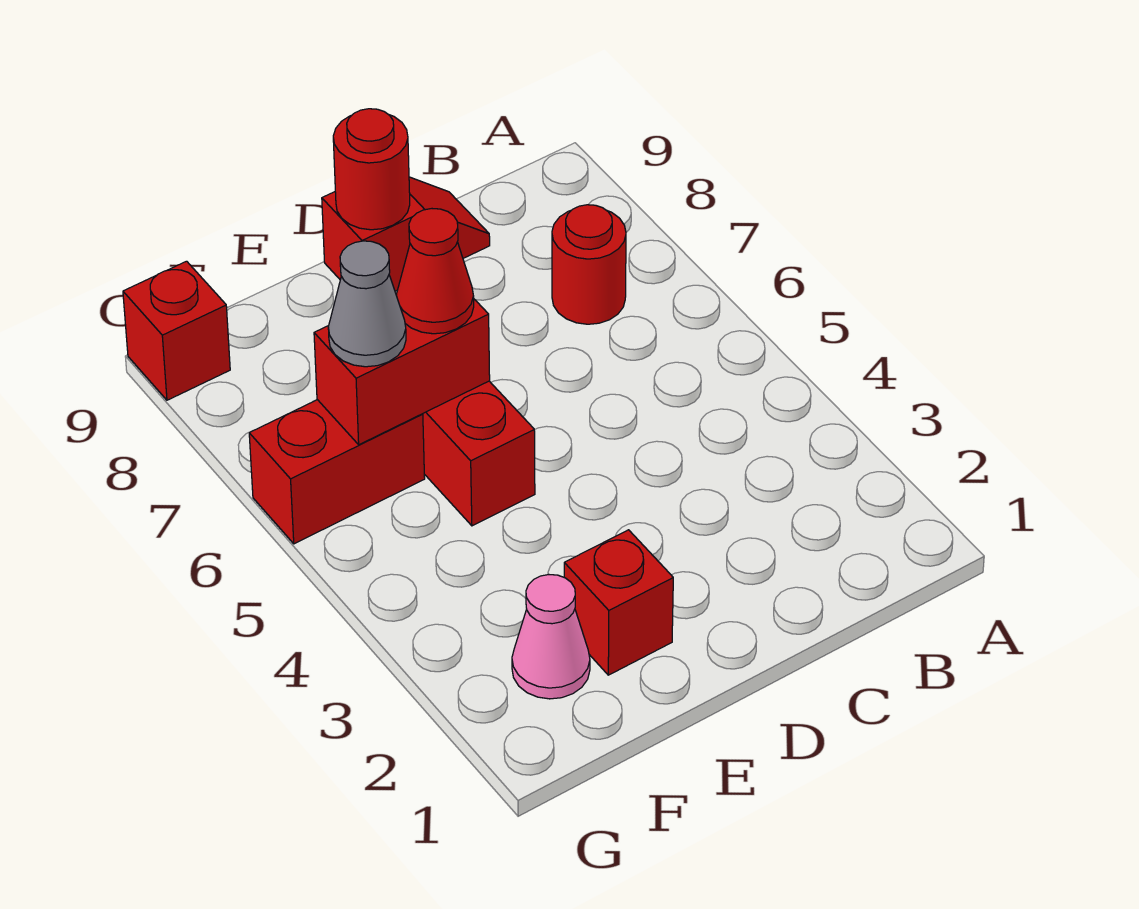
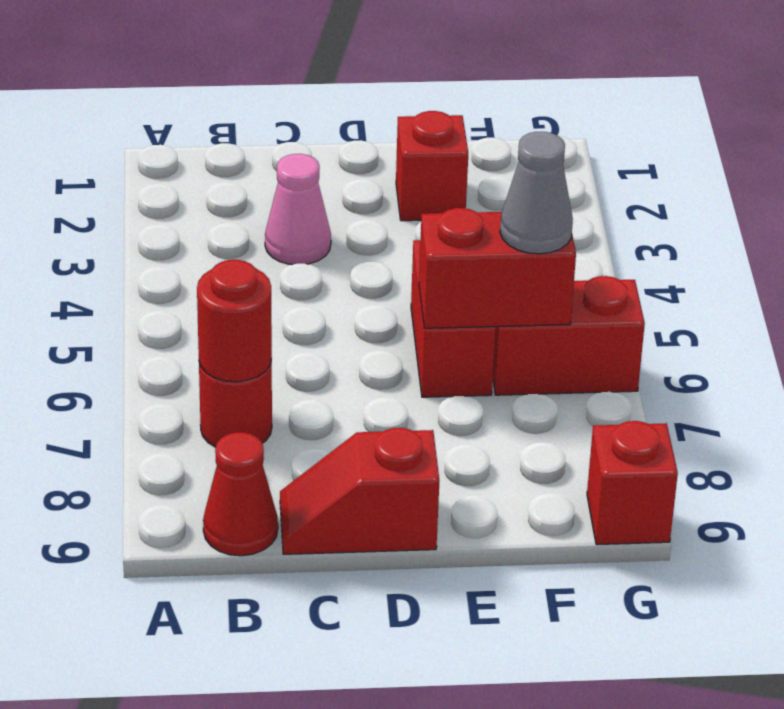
red round brick D9 level 2 -> red round brick B7 level 2
red cone E6 level 3 -> red cone B9 level 1
pink cone F2 level 1 -> pink cone C3 level 1

